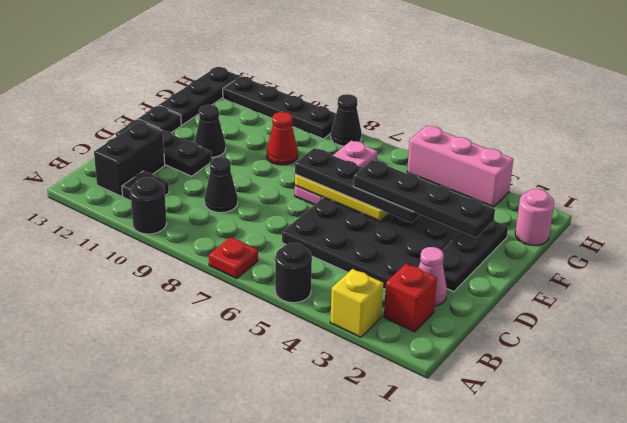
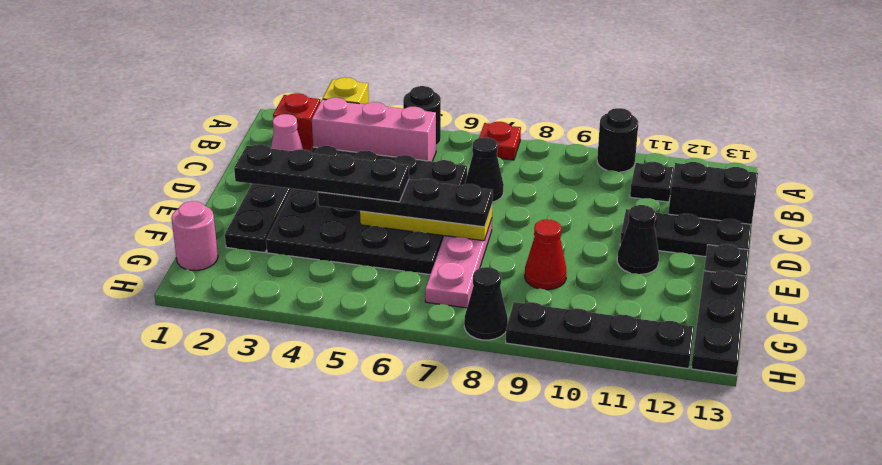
black brick B12:C12 level 1 -> black brick C12:C13 level 1
black cone C9 level 1 -> black cone C7 level 1
pink brick H3:H5 level 1 -> pink brick B3:B5 level 1

